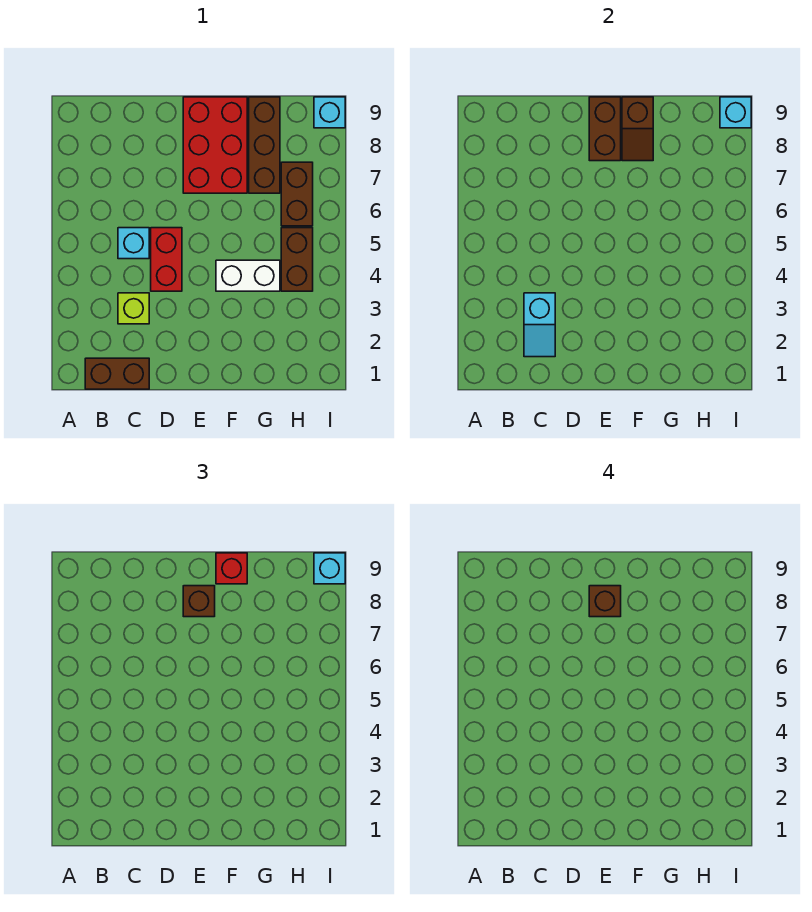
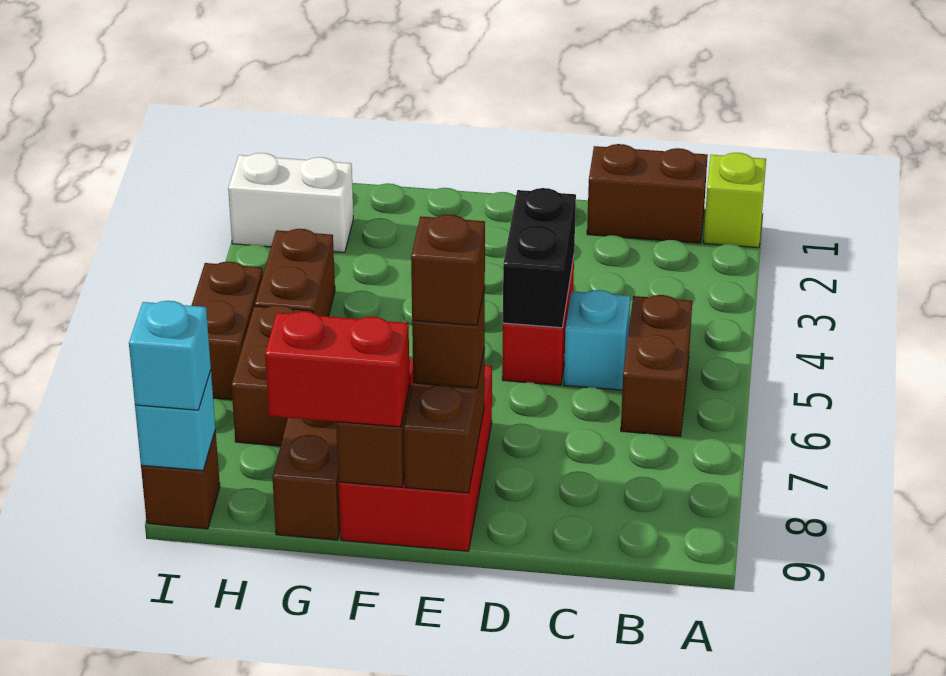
none -> brown brick B5:B6 level 1
cyan slope C2:C3 level 2 top 3 -> none
lime brick C3 level 1 -> lime brick A1 level 1
none -> black brick D4:D5 level 2
white brick F4:G4 level 1 -> white brick H2:I2 level 1
red brick F9 level 3 -> red brick F9:G9 level 3
none -> brown brick I5:I6 level 1
cyan brick I9 level 1 -> brown brick I9 level 1

